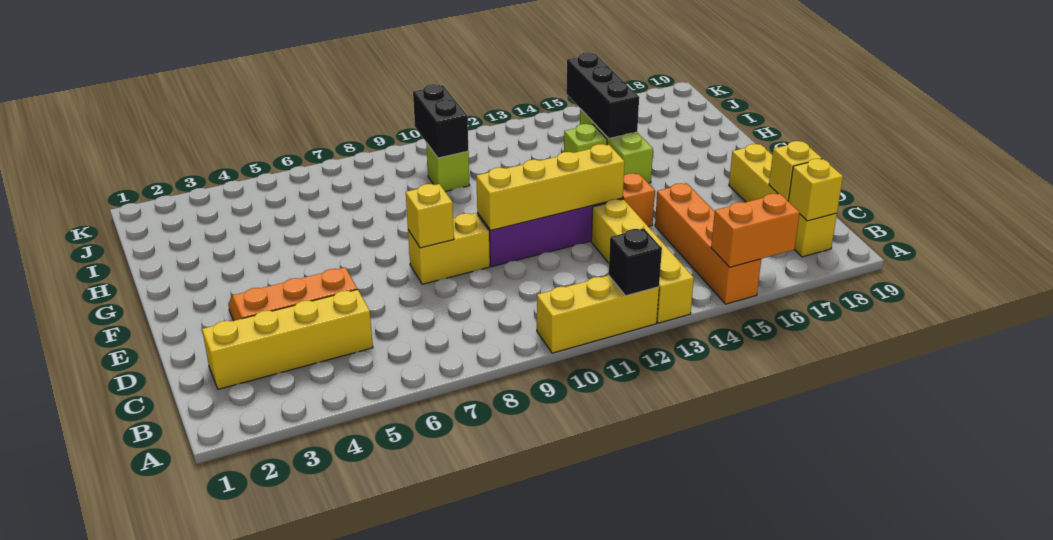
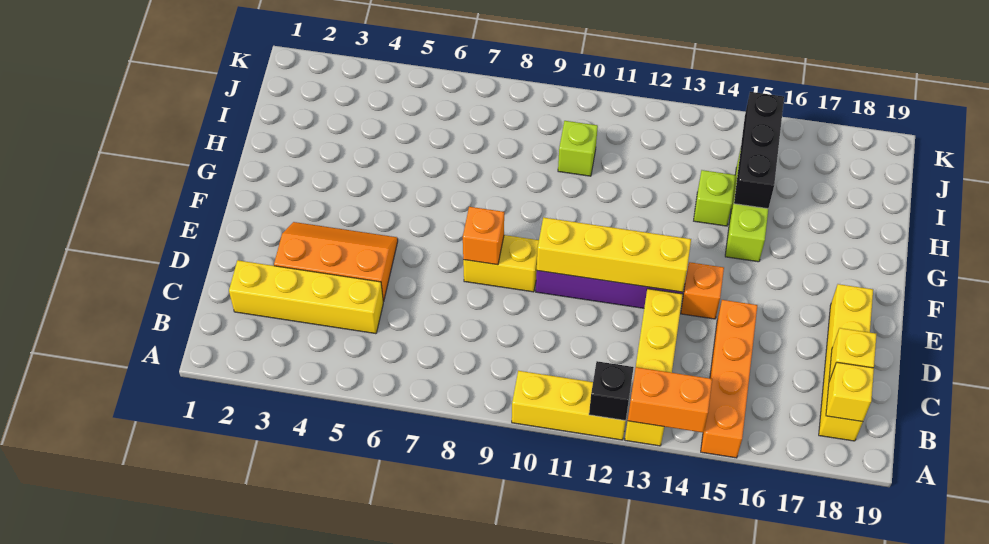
orange brick A15:A16 level 2 -> orange brick A13:A14 level 2
yellow brick E8 level 2 -> orange brick E8 level 2
black brick I10:J10 level 2 -> none

